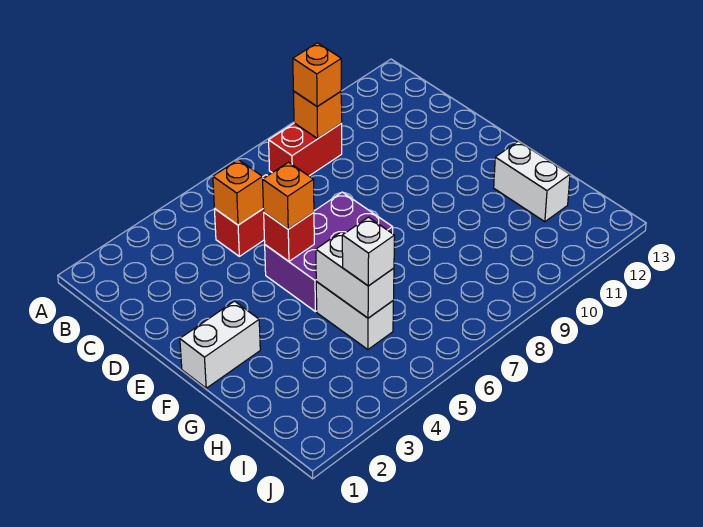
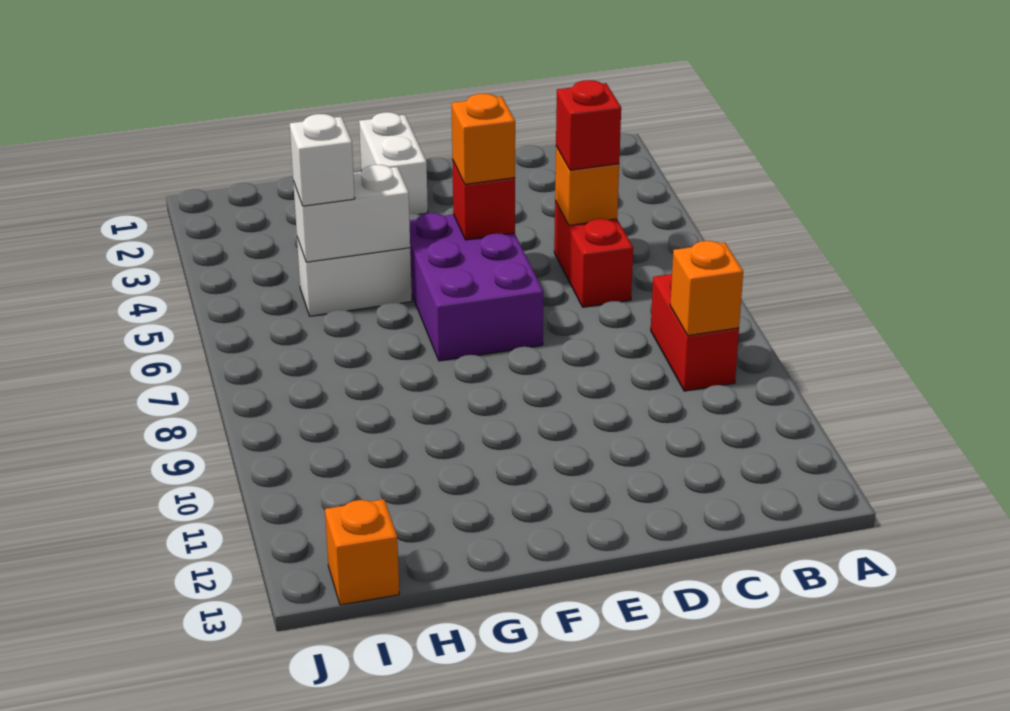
orange brick B9 level 3 -> orange brick I13 level 1
none -> red brick C5 level 3
white brick G12:H12 level 1 -> none

